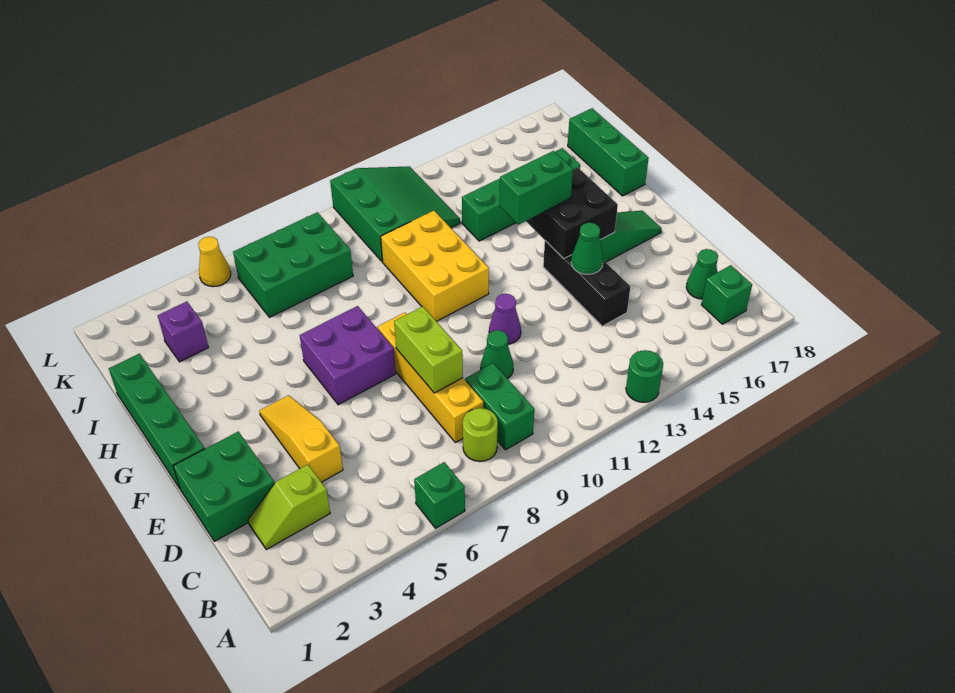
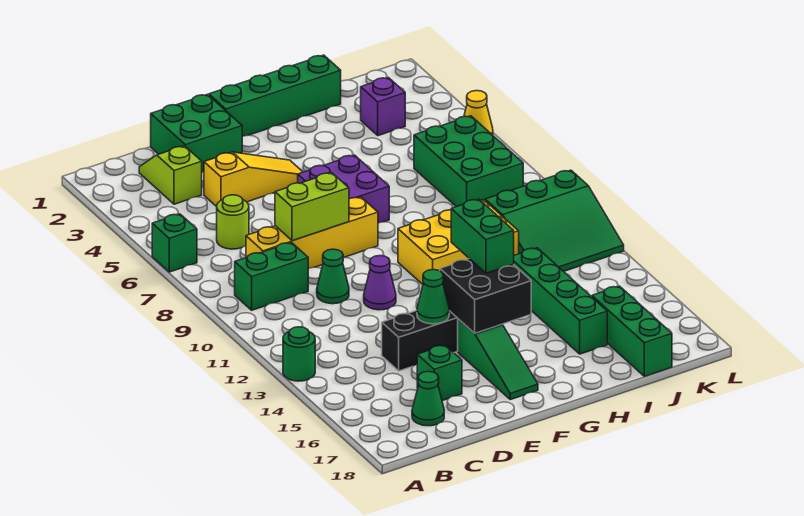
lime round brick B8 level 1 -> lime round brick C6 level 1
green brick B17 level 1 -> green brick D16 level 1
green brick H18:J18 level 1 -> green brick J16:J18 level 1

